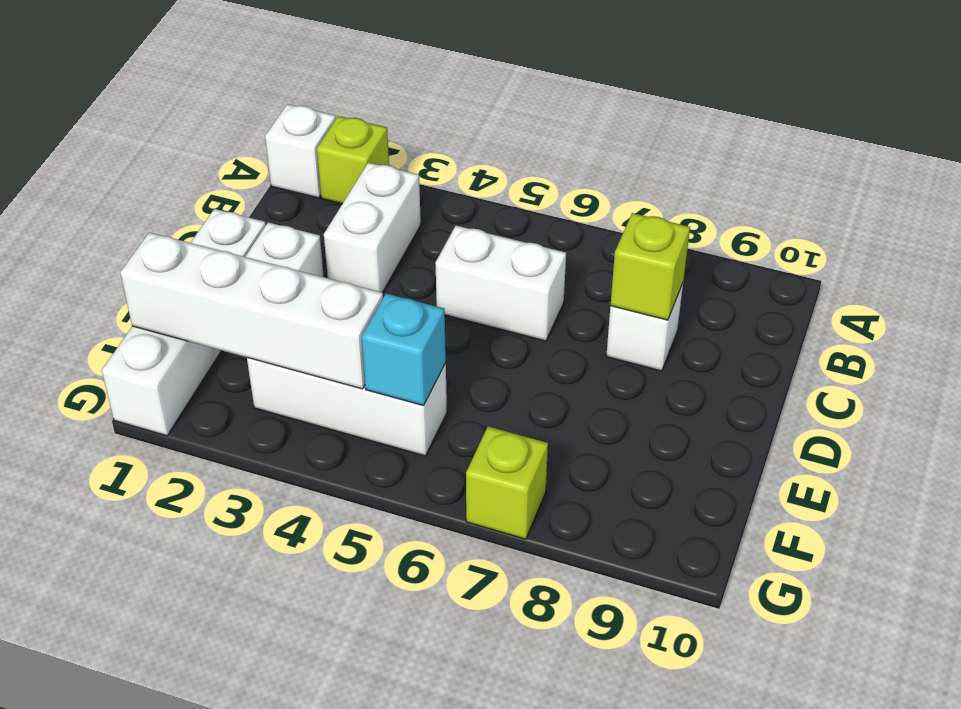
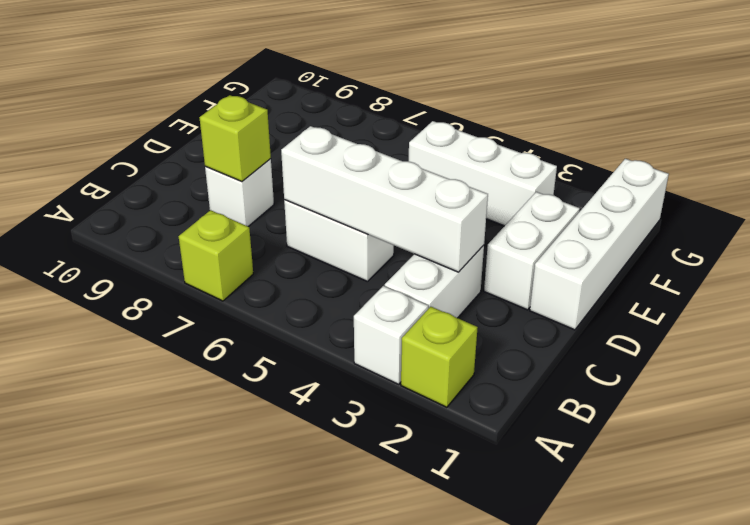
white brick A1 level 1 -> white brick A3 level 1
white brick F1:F4 level 2 -> white brick C3:C6 level 2
cyan brick F5 level 2 -> none
lime brick G7 level 1 -> lime brick A7 level 1

